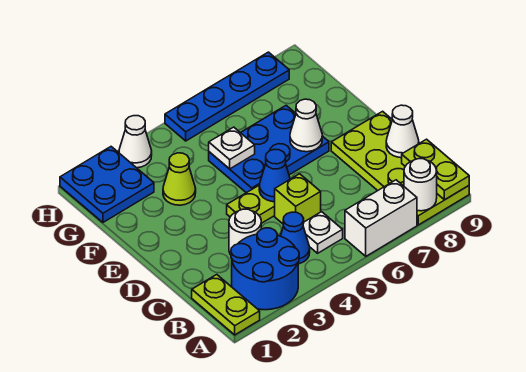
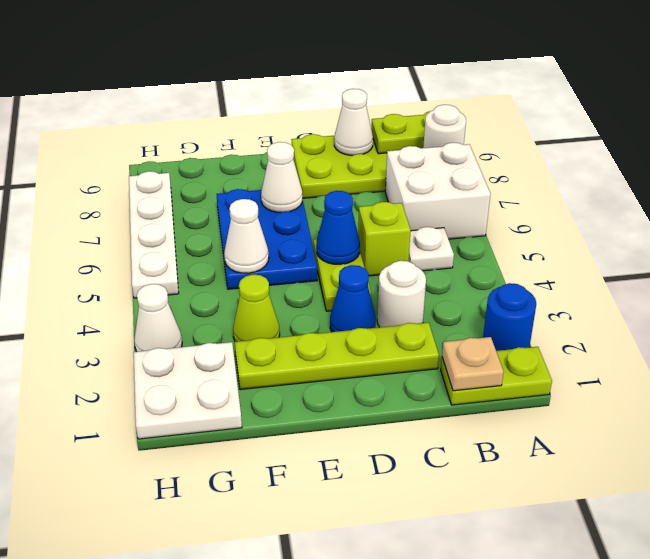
blue round brick A2:B3 level 1 -> blue round brick A2 level 1
white brick A6:A7 level 1 -> white brick A6:B7 level 1
none -> tan plate B1 level 2
blue cone B4 level 1 -> blue cone D3 level 1
none -> lime plate C2:F2 level 1
white plate F5 level 2 -> white cone F5 level 2
blue plate G1:H2 level 1 -> white plate G1:H2 level 1
blue plate H5:H8 level 1 -> white plate H5:H8 level 1

